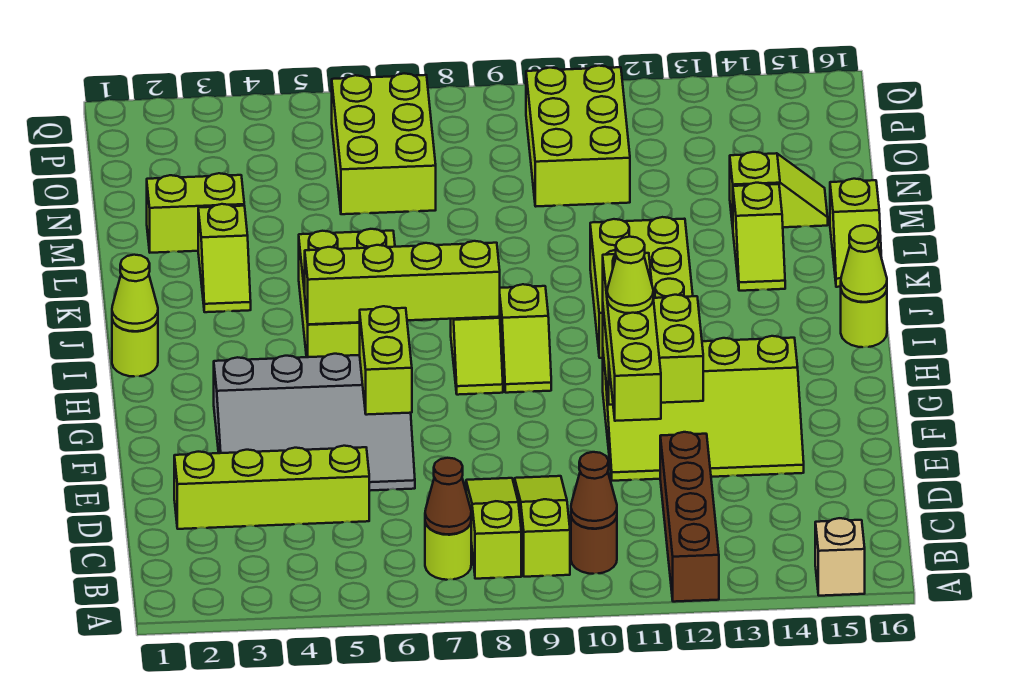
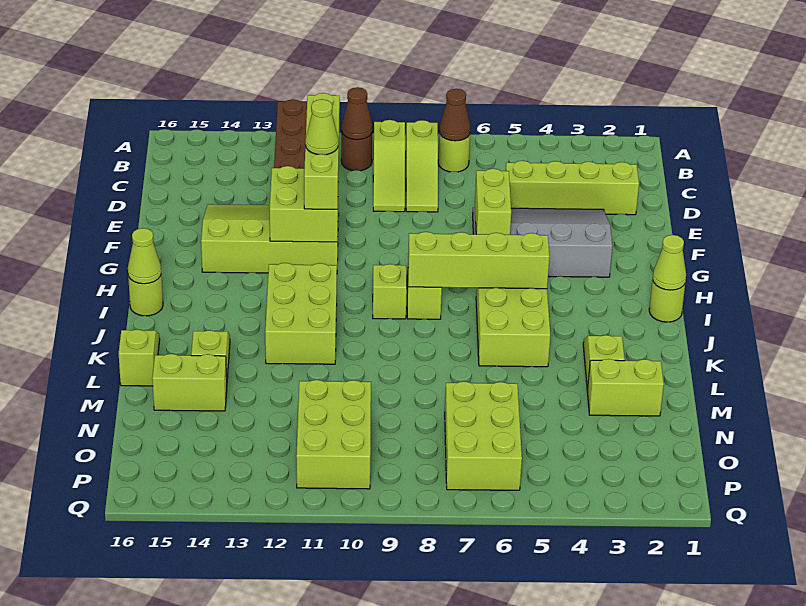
tan brick A15 level 1 -> none
lime slope M14:M15 level 1 top 14 -> lime brick M14:M15 level 1

